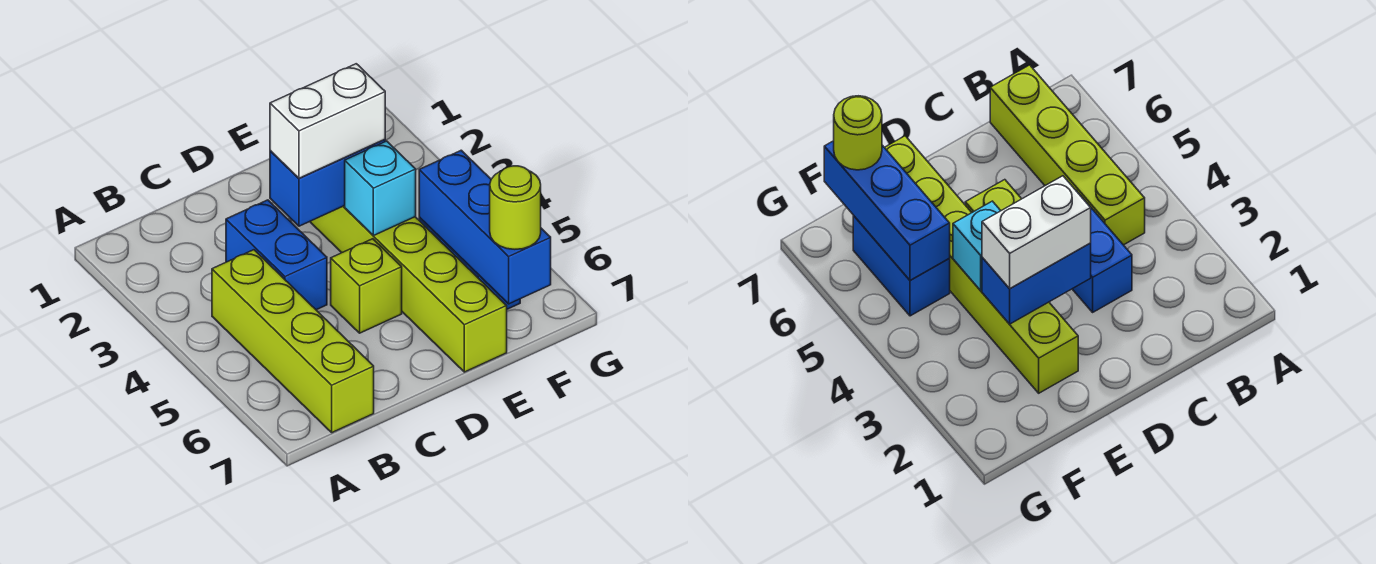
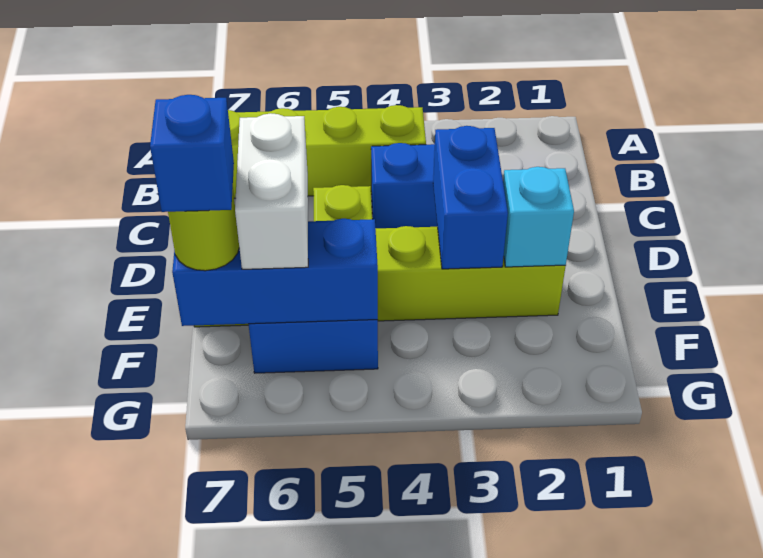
white brick D3:E3 level 3 -> white brick E6:F6 level 3
cyan brick E4 level 2 -> cyan brick E2 level 2
none -> blue brick F7 level 4

